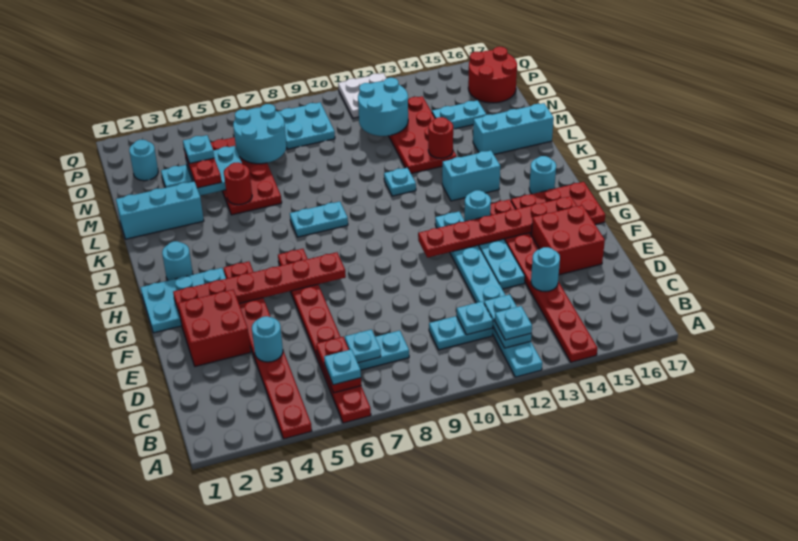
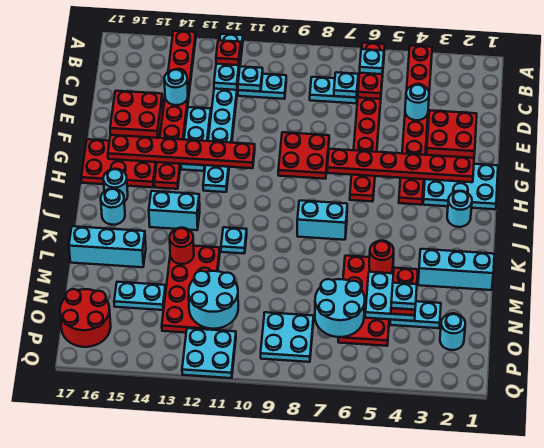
cyan plate B12 level 3 -> red plate B12 level 3
none -> red plate F8:G9 level 1
cyan round brick H13 level 1 -> cyan round brick J16 level 1
cyan plate J7:J8 level 1 -> cyan brick J7:J8 level 1
white plate P11:Q12 level 1 -> cyan plate P11:Q12 level 1

